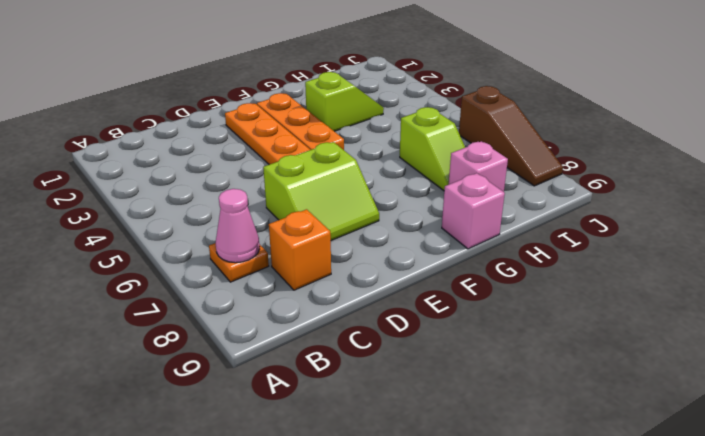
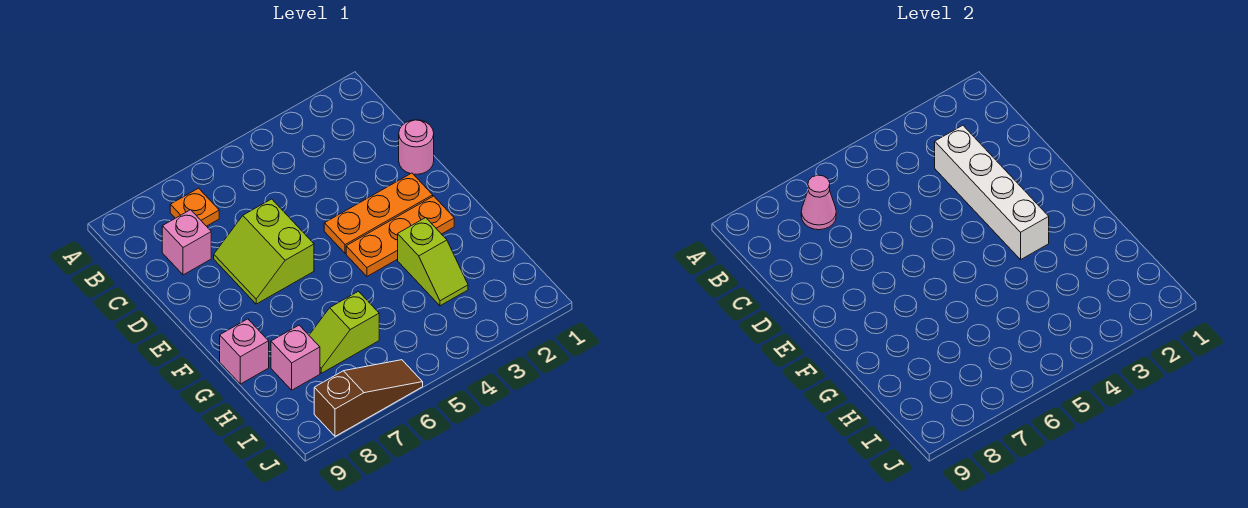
none -> white brick C3:F3 level 2
orange brick C8 level 1 -> pink brick C8 level 1
none -> pink round brick D1 level 1
brown slope J6:J8 level 1 top 6 -> brown slope J6:J8 level 1 top 8

